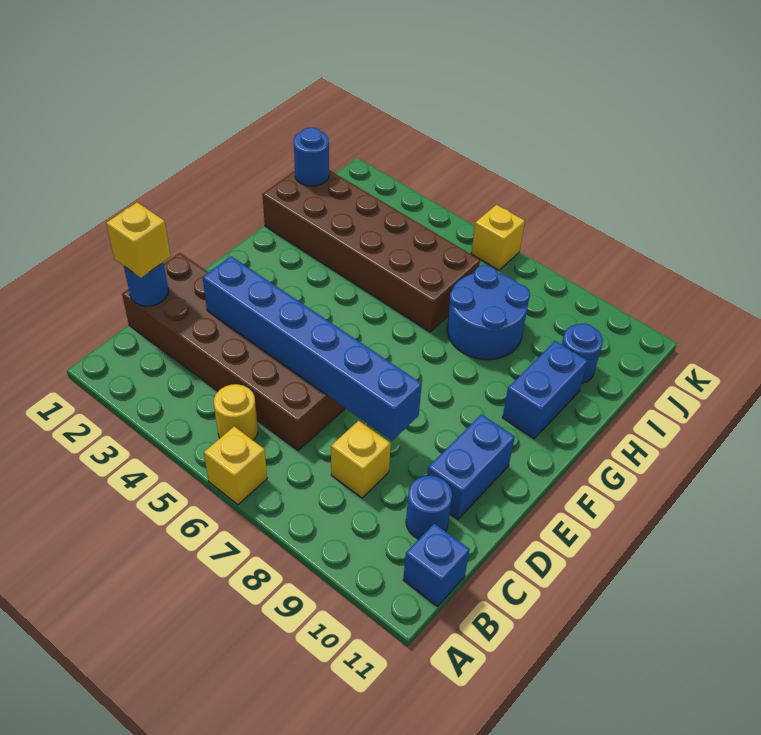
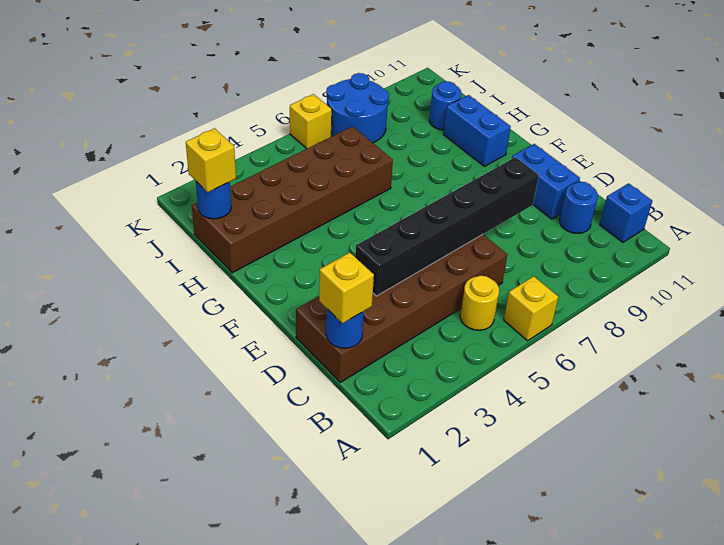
yellow brick C8 level 1 -> yellow brick I1 level 3
blue brick D3:D8 level 2 -> black brick D3:D8 level 2
blue round brick H7:I8 level 1 -> blue round brick J7:K8 level 1

